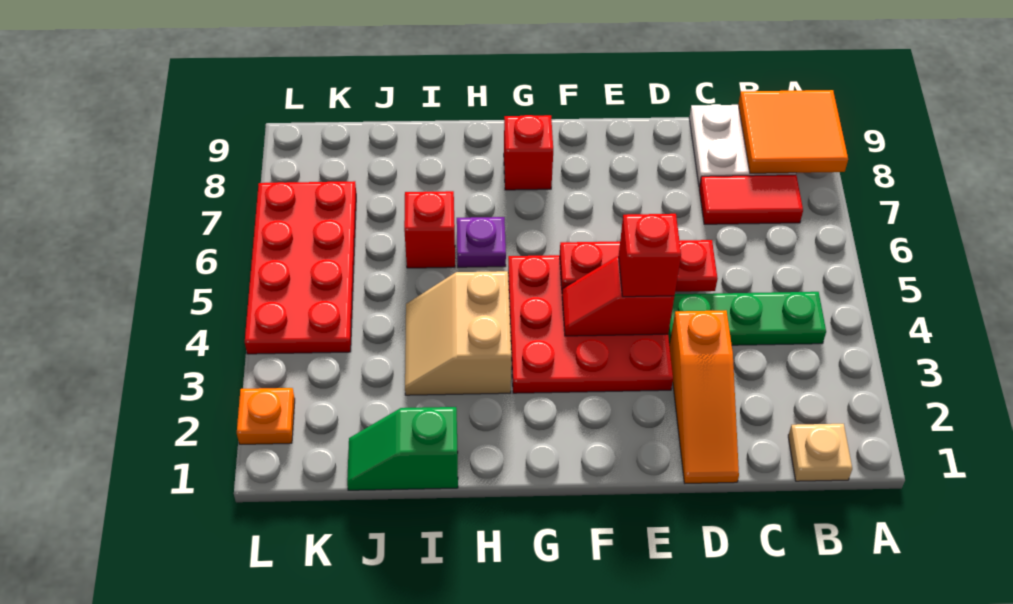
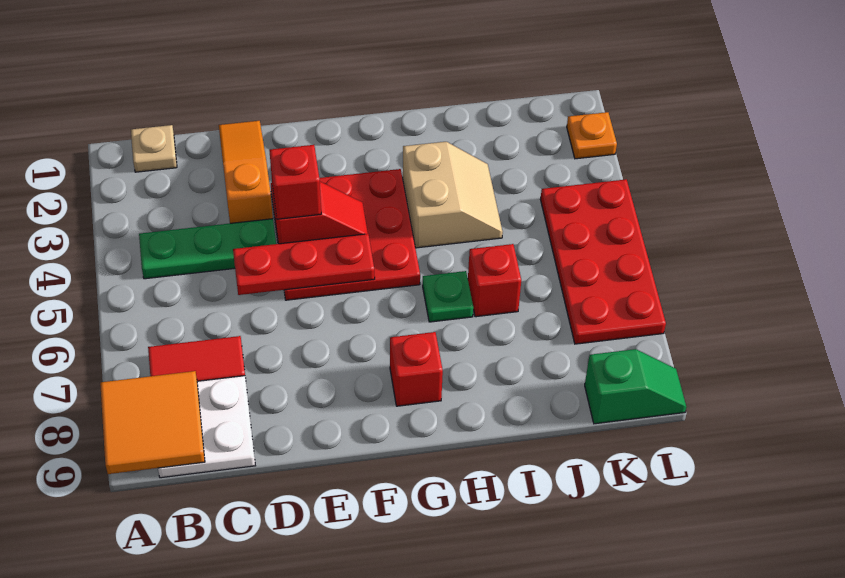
purple plate H6 level 1 -> green plate H6 level 1
green slope I1:J1 level 1 top I -> green slope K9:L9 level 1 top K

